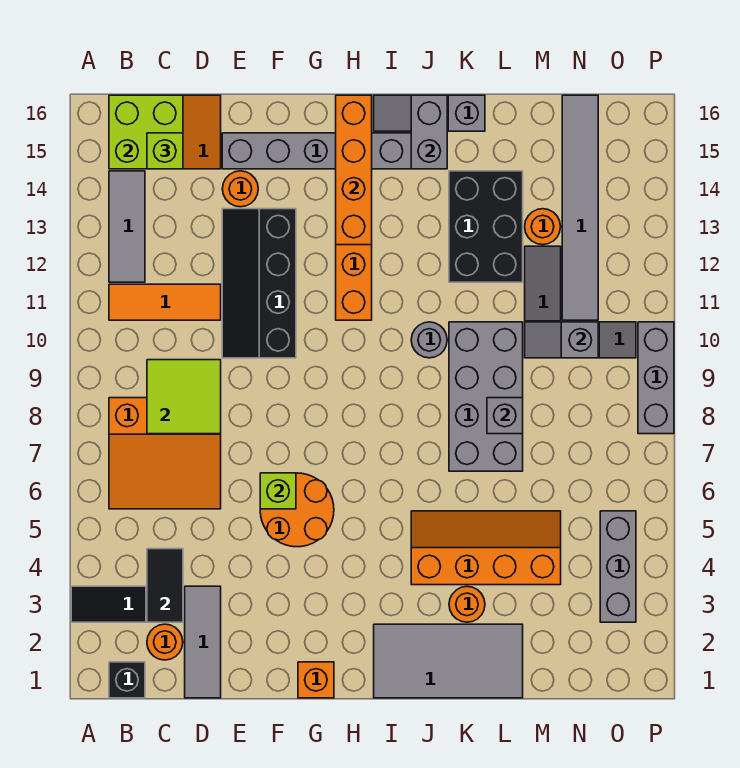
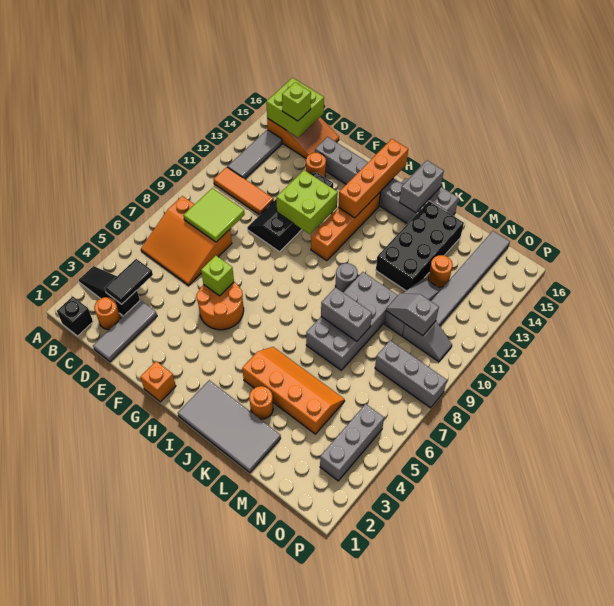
none -> lime brick F11:G12 level 2
black brick K12:L14 level 1 -> black brick K12:L15 level 1
grey brick L8 level 2 -> grey brick K8:L8 level 2
grey brick P8:P10 level 1 -> grey brick N8:P8 level 1

